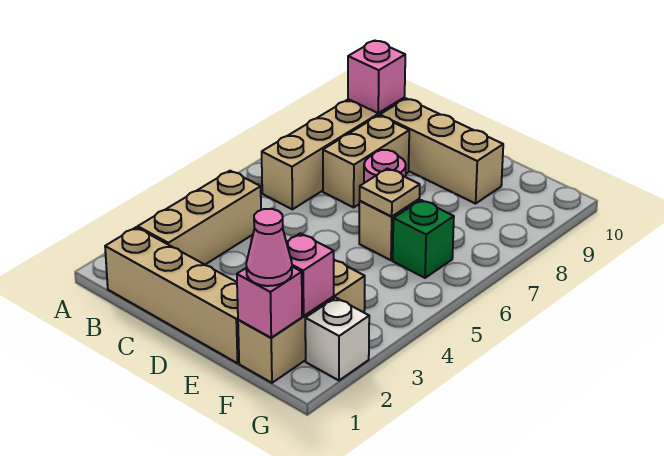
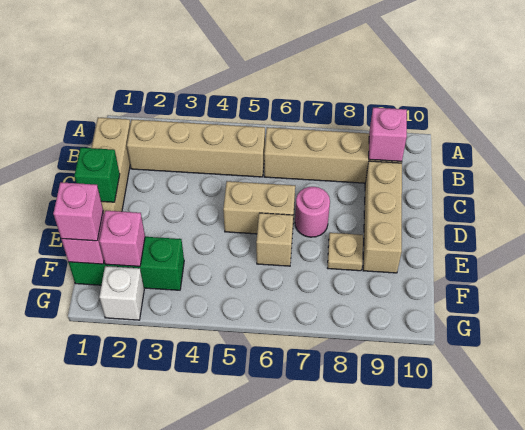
tan brick B2:B4 level 1 -> tan brick B2:B5 level 1
tan brick C7:C8 level 1 -> tan brick D5:D6 level 1
tan plate E6 level 2 -> tan plate E8 level 1
tan brick F1:F3 level 1 -> green brick F1:F3 level 1
pink cone F1 level 3 -> pink brick F1 level 3
green brick F6 level 1 -> green brick D1 level 2

